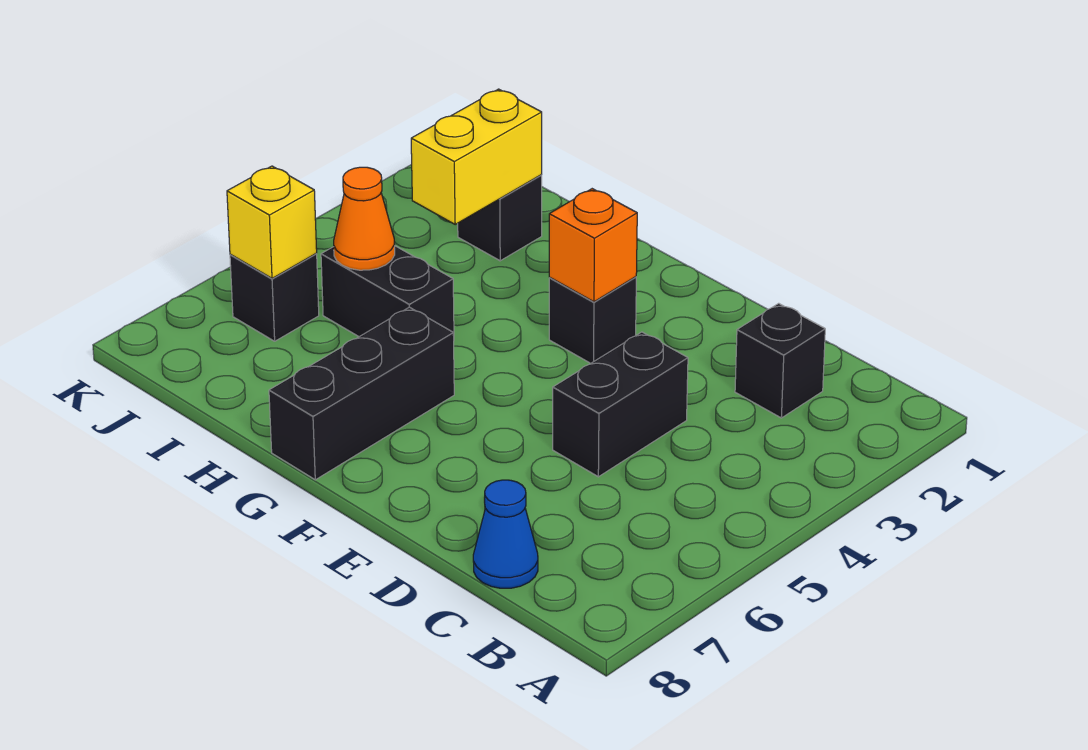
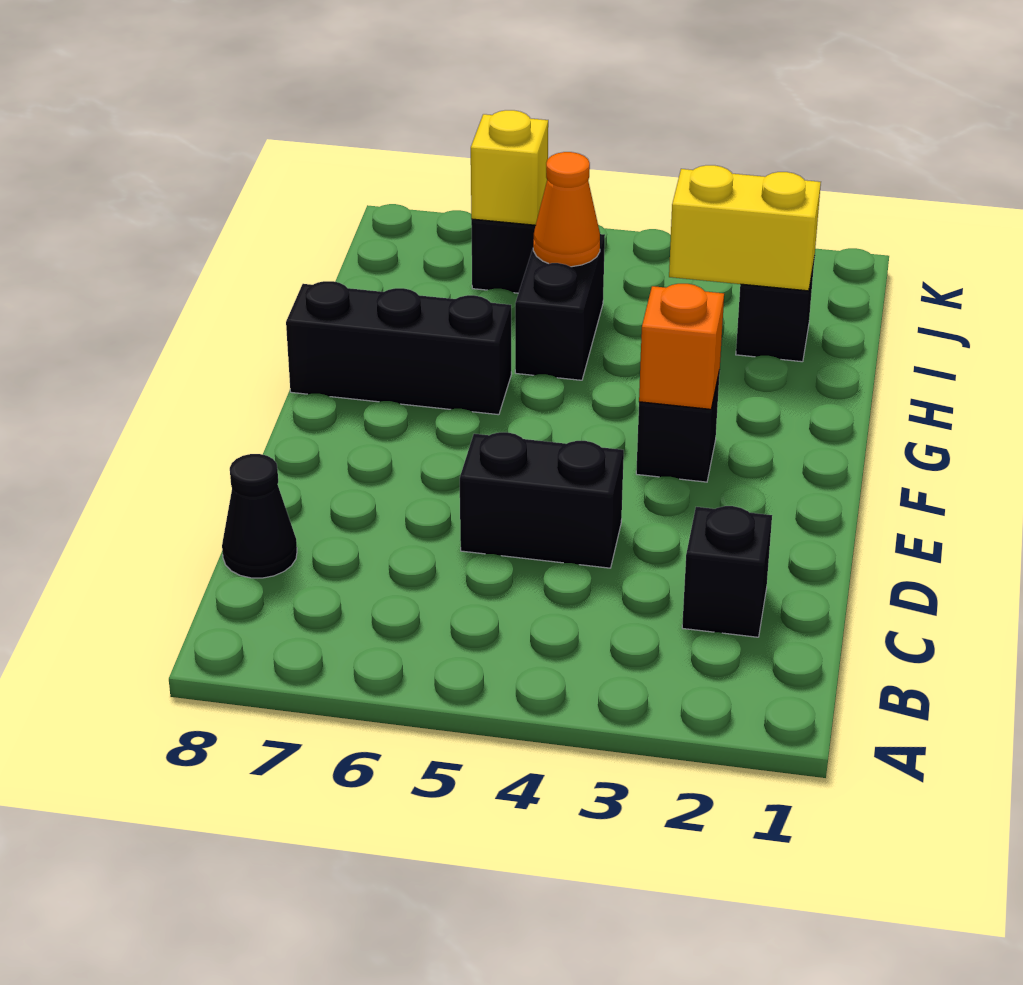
blue cone C8 level 1 -> black cone C8 level 1

